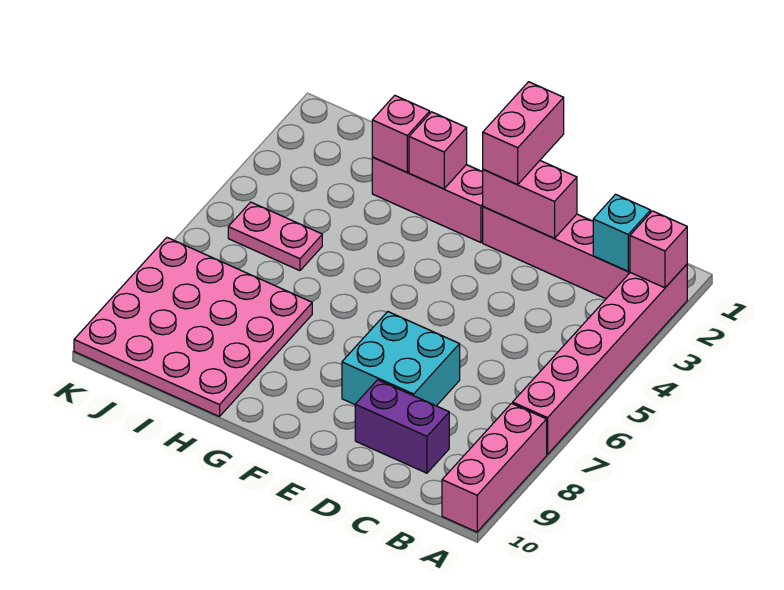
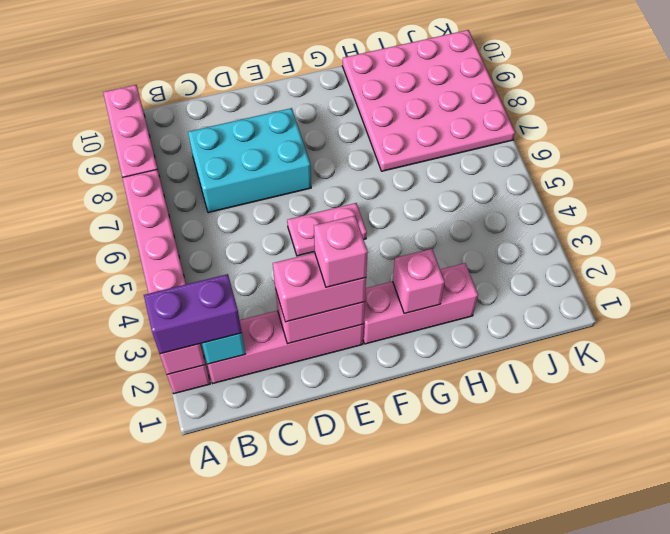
purple brick C9:D9 level 1 -> purple brick A2:B2 level 3
cyan brick D7:E8 level 1 -> cyan brick C7:E8 level 1
pink brick E1:E2 level 3 -> pink brick D2:E2 level 3
pink brick H2 level 2 -> pink brick E2 level 4
pink plate I5:J5 level 1 -> pink plate E5:F5 level 1

